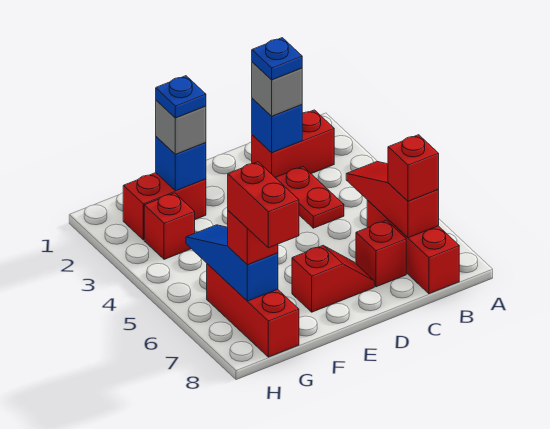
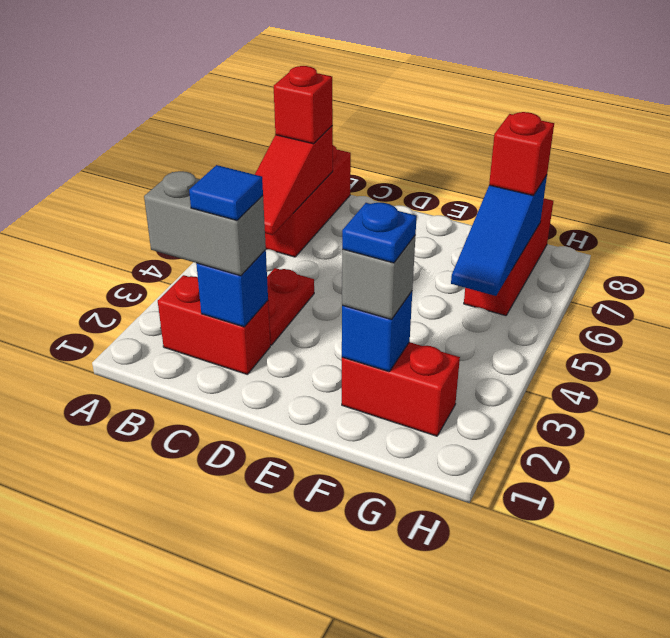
grey brick C2 level 3 -> grey brick B2:C2 level 3
blue plate C2 level 4 -> blue tile C2 level 4
red brick C7 level 1 -> none
red slope D7:E7 level 1 top E -> none
red brick G3 level 1 -> none
red brick G7:G8 level 4 -> none

